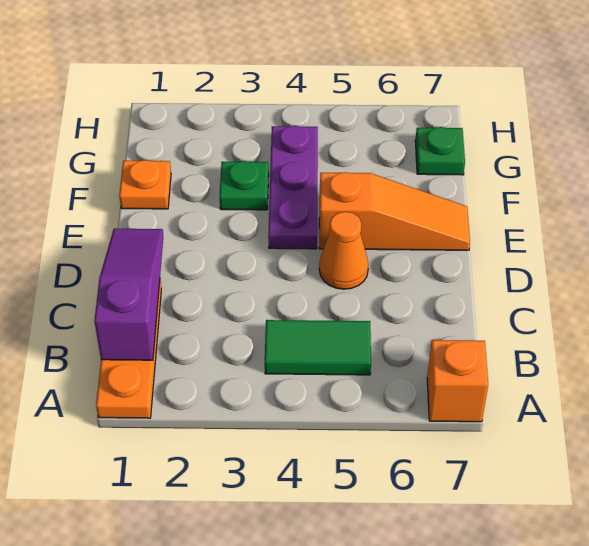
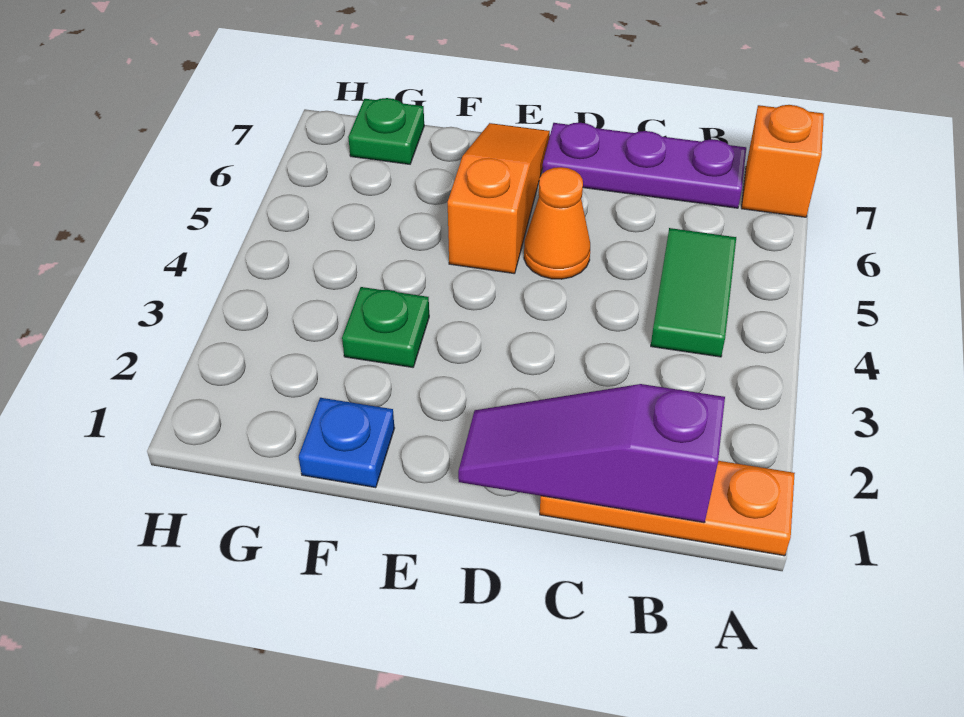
purple plate E4:G4 level 1 -> purple plate B7:D7 level 1
orange plate F1 level 1 -> blue plate F1 level 1

